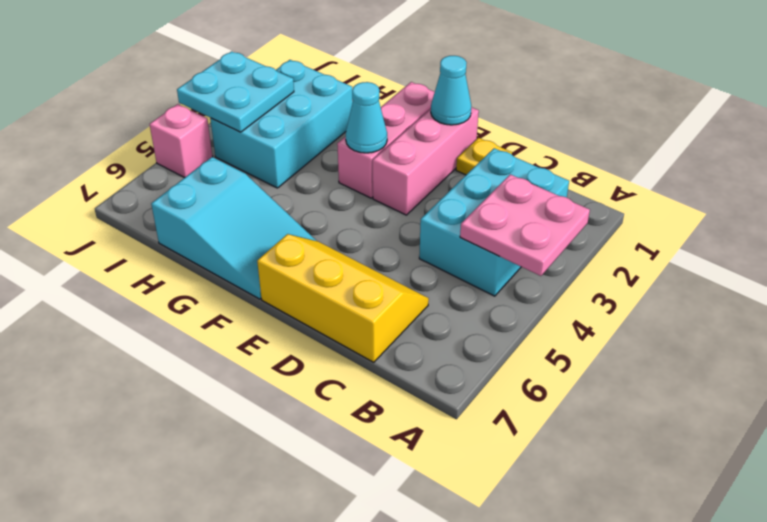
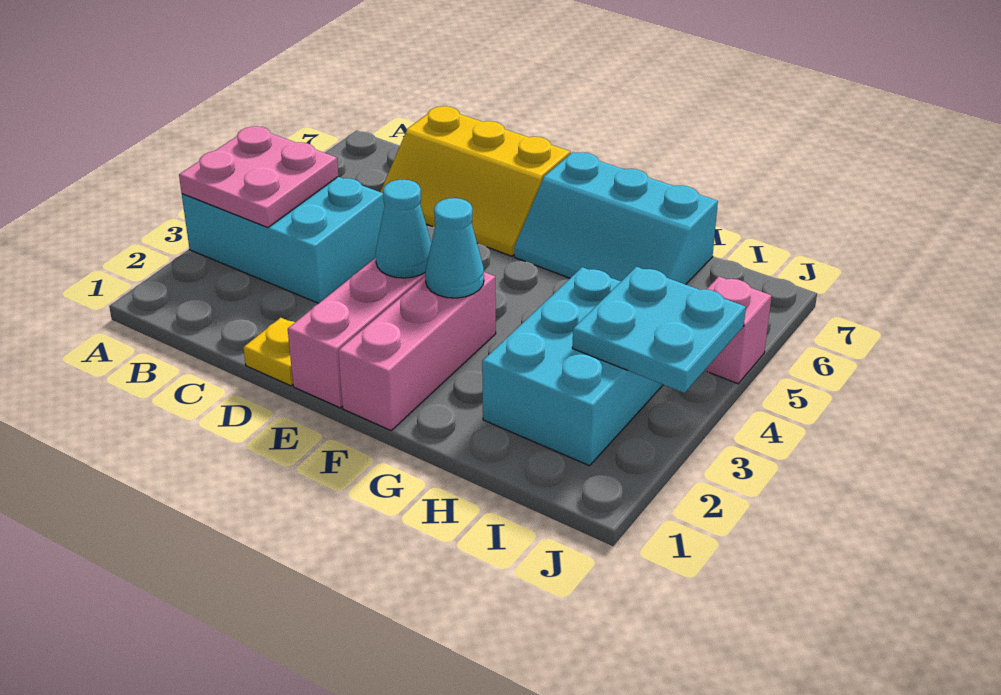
cyan brick B2:C4 level 1 -> cyan brick A3:C4 level 1
cyan cone E1 level 2 -> cyan cone E3 level 2
cyan slope F6:H7 level 1 top H -> cyan slope F6:H7 level 1 top 7

